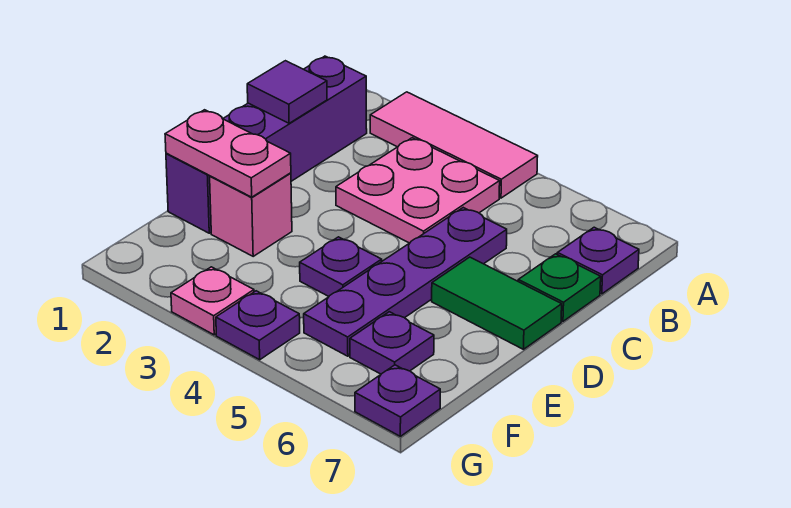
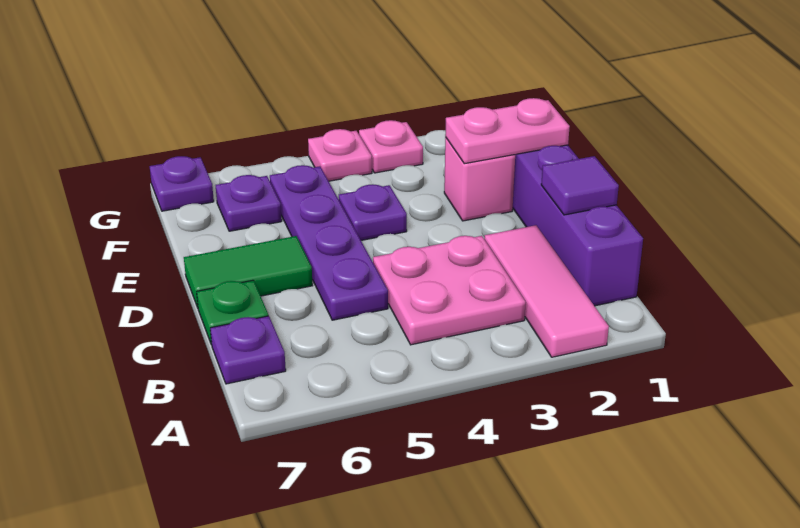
pink tile A2:A4 level 1 -> pink tile A2:C2 level 1
purple plate G4 level 1 -> pink plate G4 level 1

